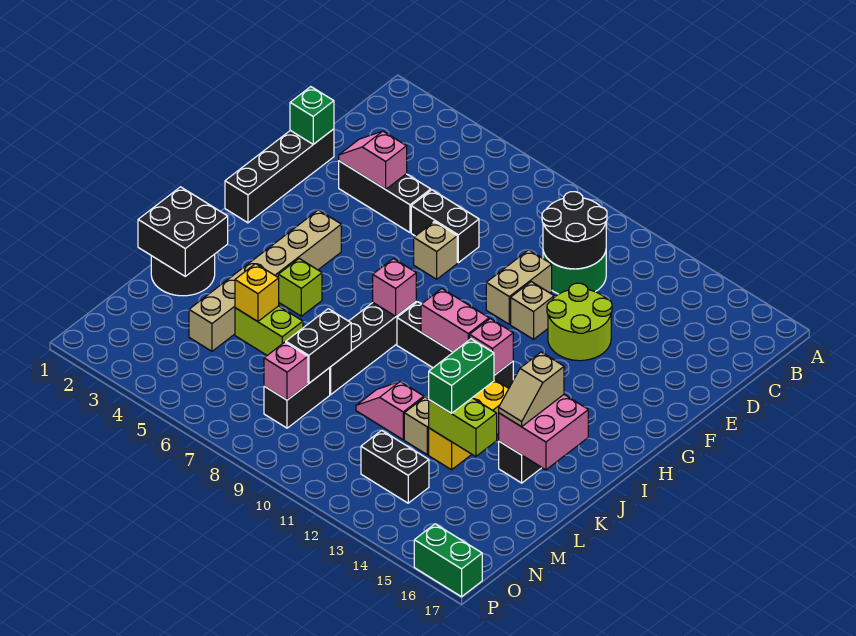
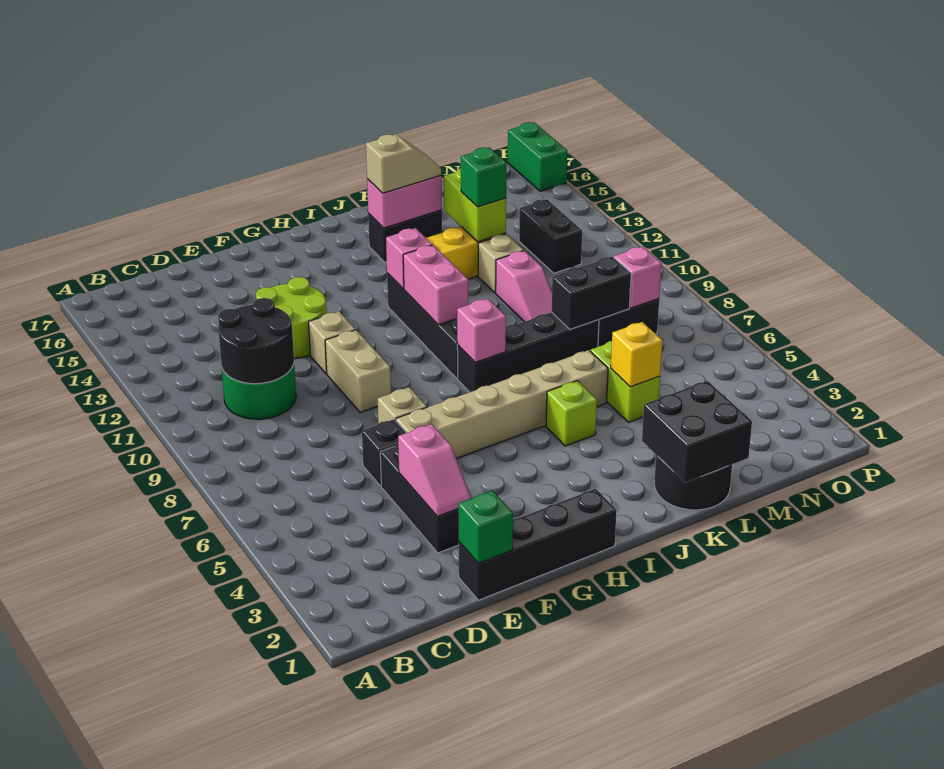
black brick E6:E7 level 1 -> black brick E6 level 1
tan brick E10:F10 level 1 -> tan brick F9:F10 level 1
tan brick H4:M4 level 1 -> tan brick F6:K6 level 1
pink brick J15:K16 level 2 -> pink brick J15:K15 level 2
green brick K13:L13 level 3 -> green brick L13 level 3

